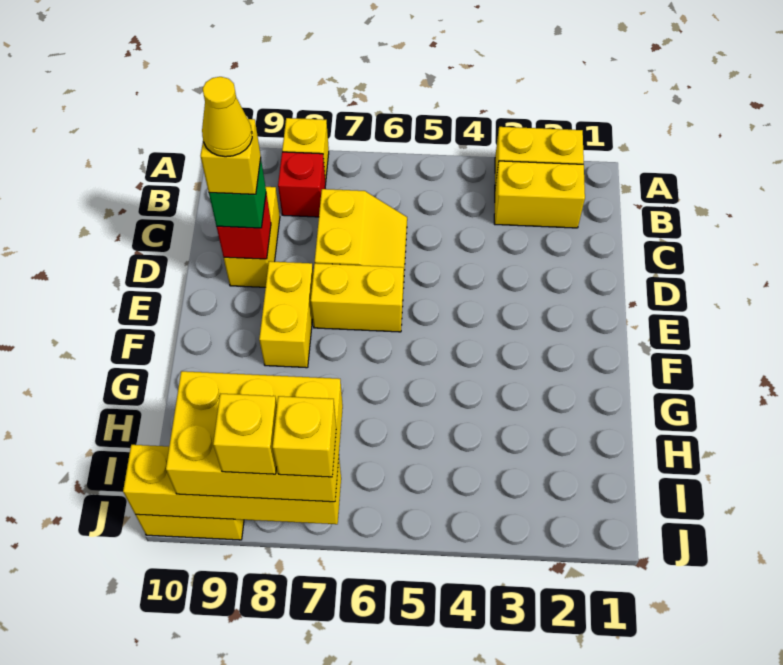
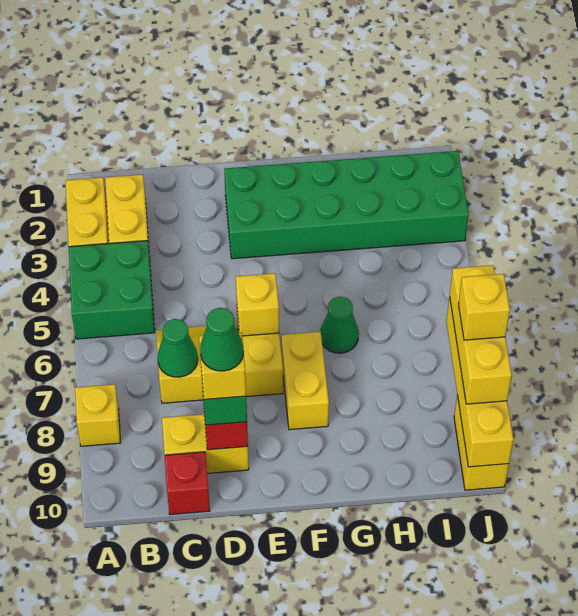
none -> green brick A4:B5 level 1
red brick B8 level 1 -> red brick C10 level 1
none -> green cone C7 level 2
yellow cone D9 level 5 -> green cone D9 level 5
none -> green brick E2:J3 level 1
yellow brick E8:F8 level 1 -> yellow brick F7:F8 level 1
none -> green cone G6 level 1
yellow brick I7:J9 level 3 -> yellow brick J7:J9 level 3
yellow brick J7 level 4 -> yellow brick E6 level 2

